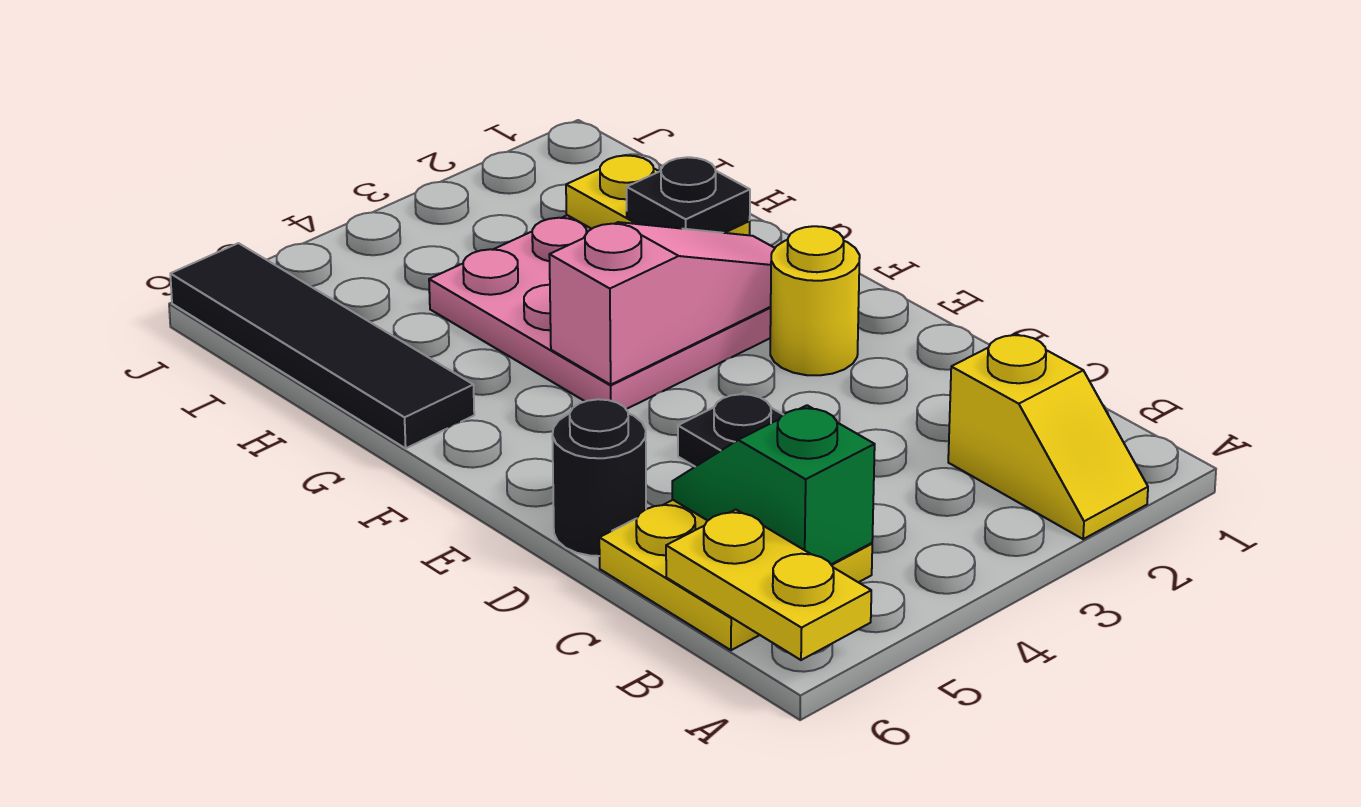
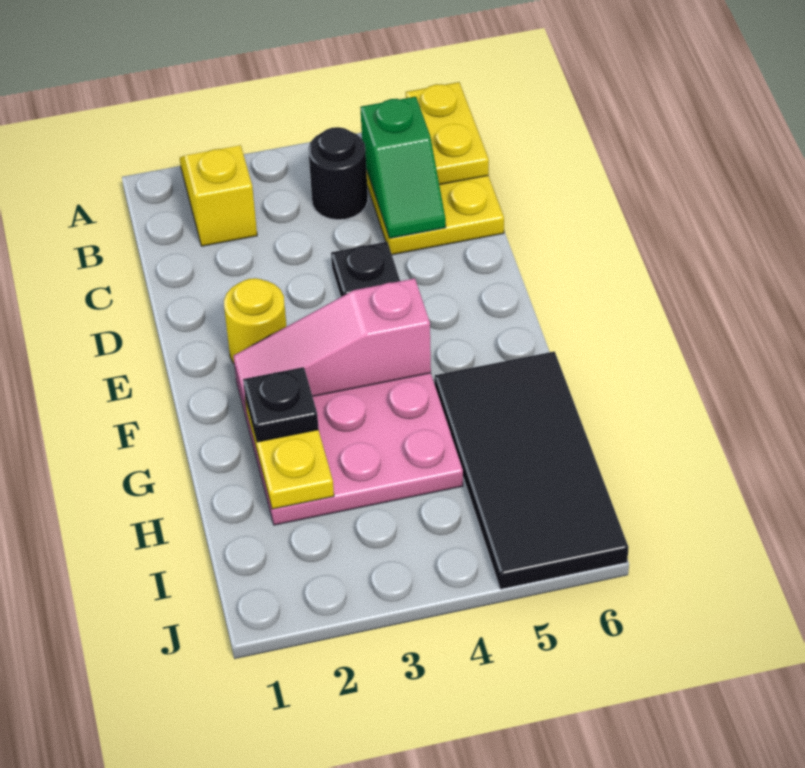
black round brick D6 level 1 -> black round brick B4 level 1
black tile G6:J6 level 1 -> black tile G5:J6 level 1

